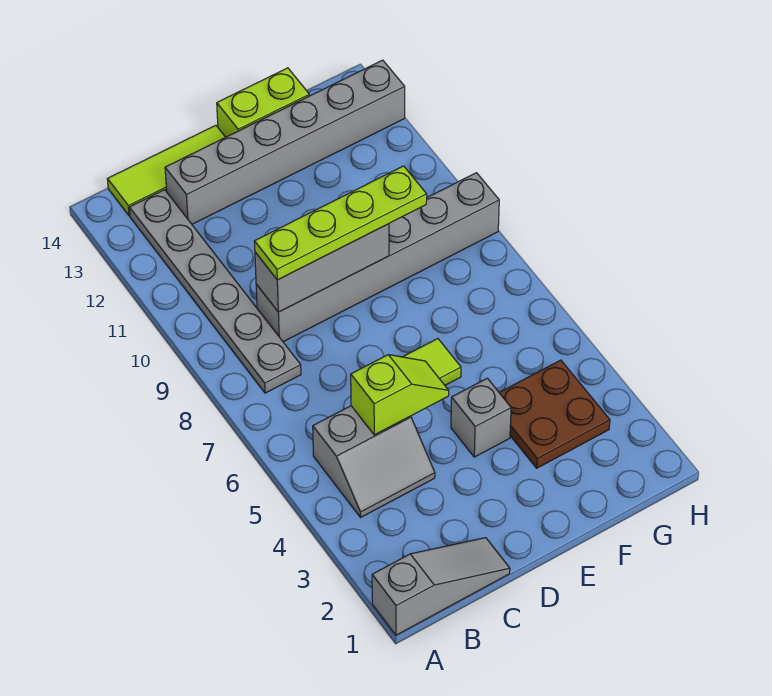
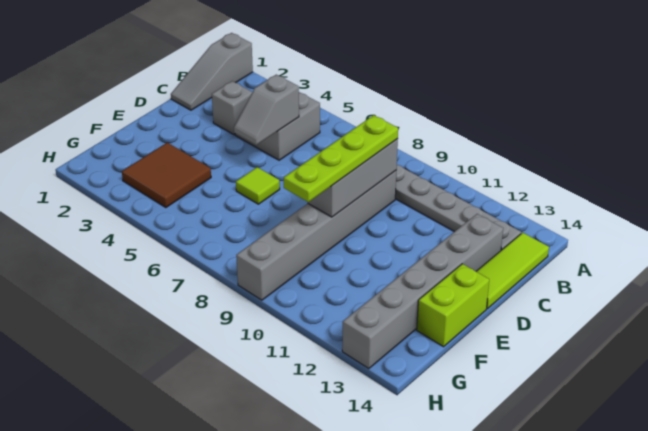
lime slope C5:D5 level 2 top C -> grey slope C5:D5 level 2 top C
grey brick E4 level 1 -> grey brick C3 level 1
brown plate F3:G4 level 1 -> brown tile F3:G4 level 1

